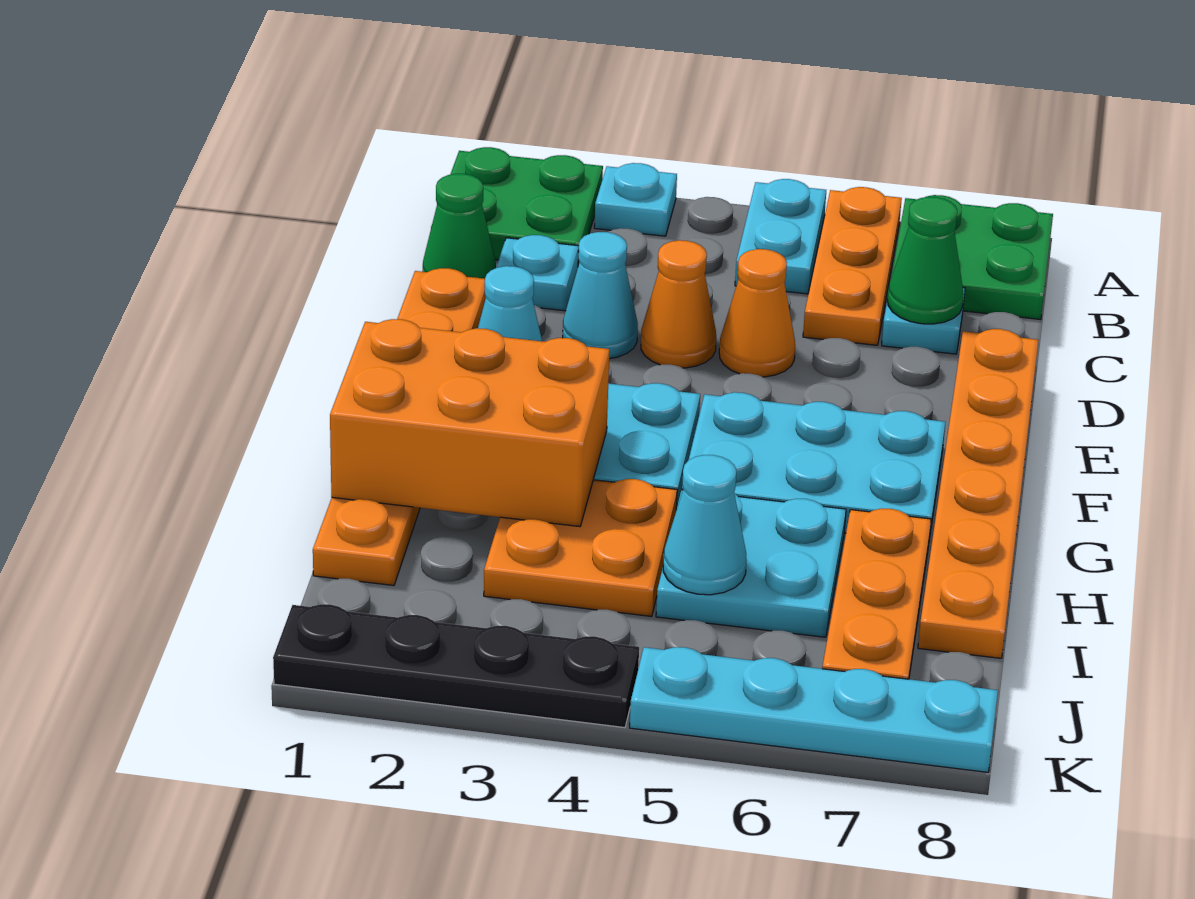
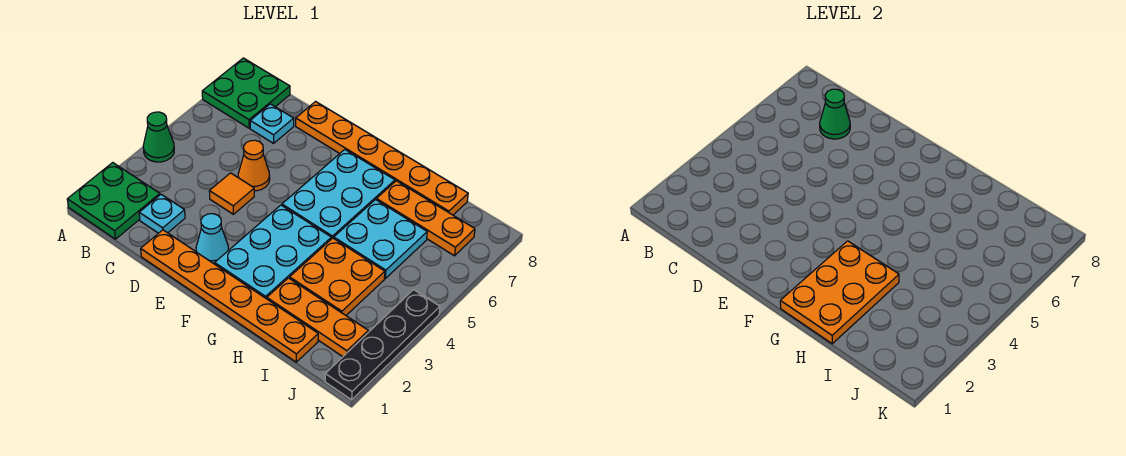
cyan plate A3 level 1 -> none
cyan plate A5:B5 level 1 -> none
orange plate A6:C6 level 1 -> orange plate H2:J2 level 1
green cone C1 level 1 -> green cone A4 level 1
cyan cone D3 level 1 -> none
orange cone D4 level 1 -> orange tile D4 level 1
orange brick G1:H3 level 2 -> orange plate G1:H3 level 2
cyan cone I5 level 2 -> none
cyan plate K5:K8 level 1 -> none

